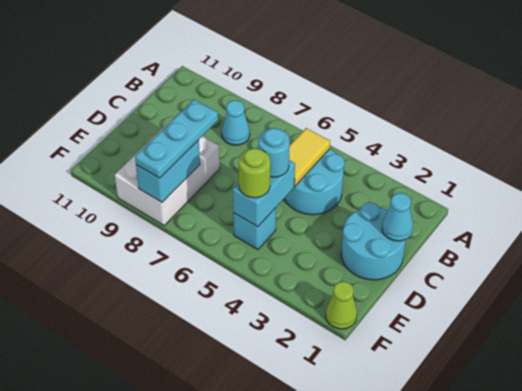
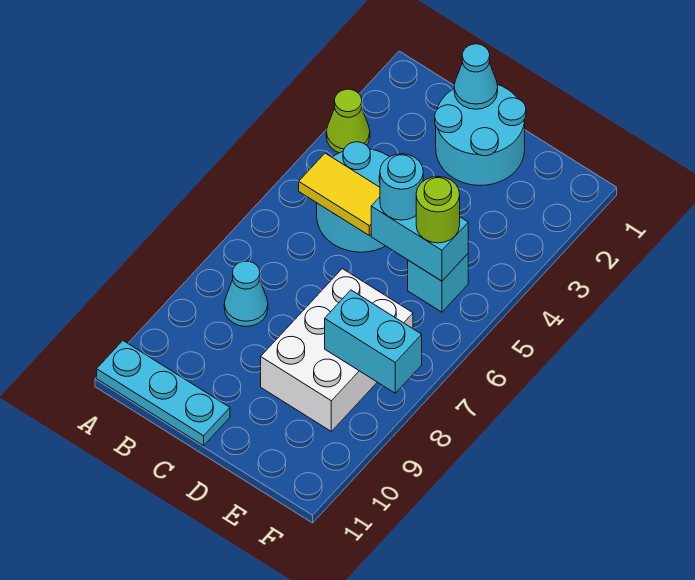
white brick D8:F9 level 1 -> white brick D7:E9 level 1
cyan plate D8:F8 level 3 -> cyan plate A11:C11 level 1
lime cone F1 level 1 -> lime cone A3 level 1

